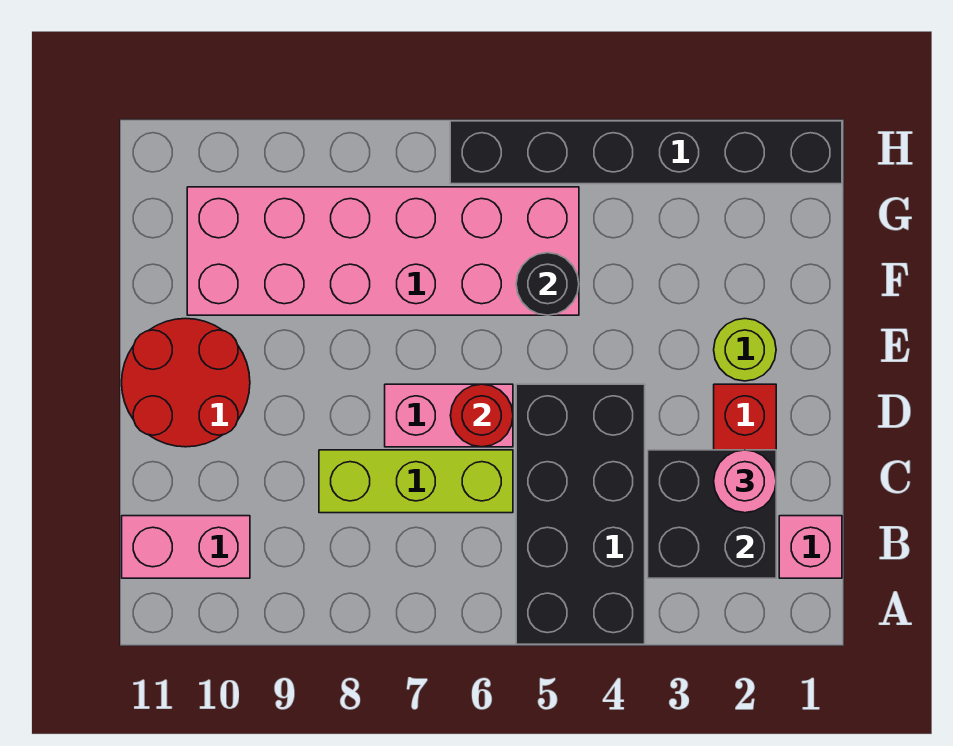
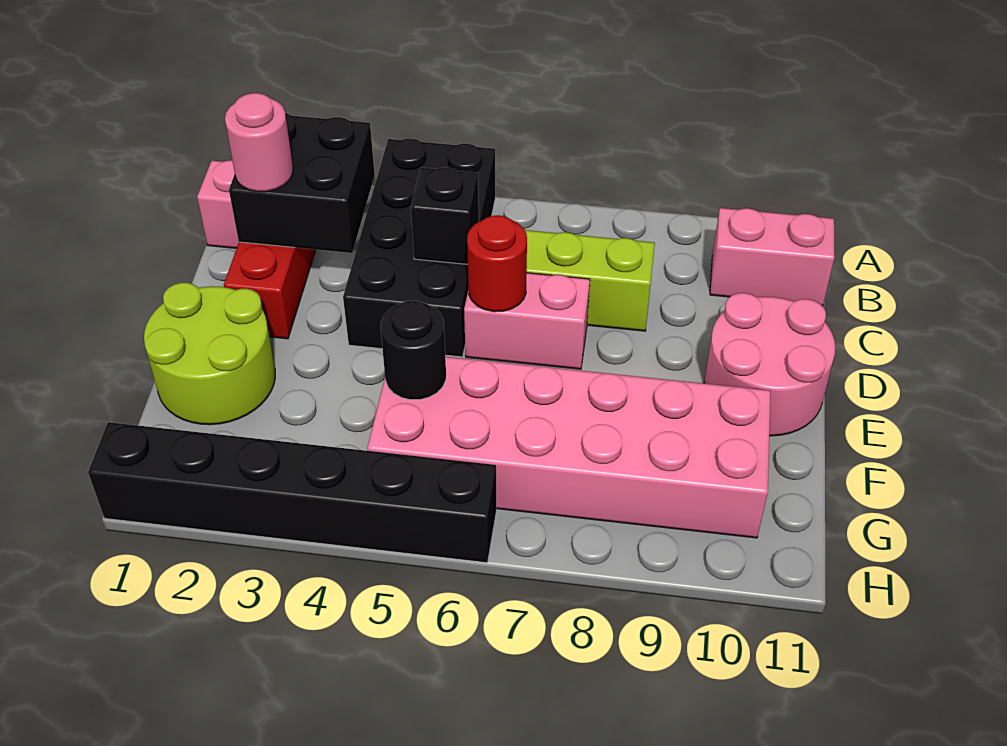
none -> black brick C5 level 2
red round brick D10:E11 level 1 -> pink round brick D10:E11 level 1
lime round brick E2 level 1 -> lime round brick E1:F2 level 1

